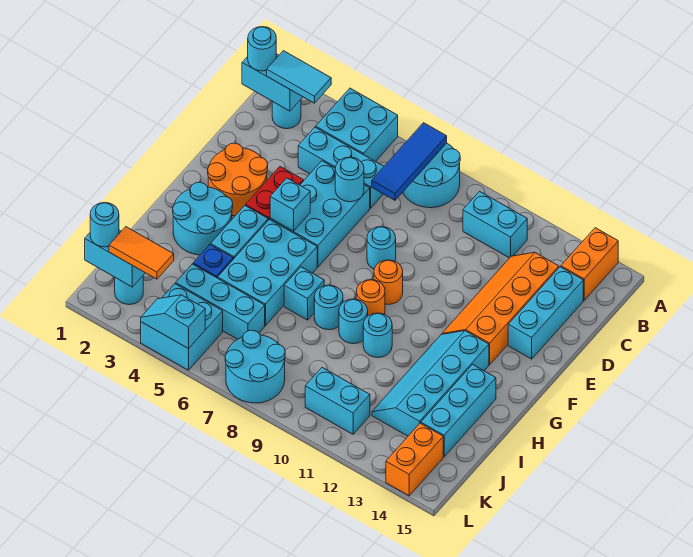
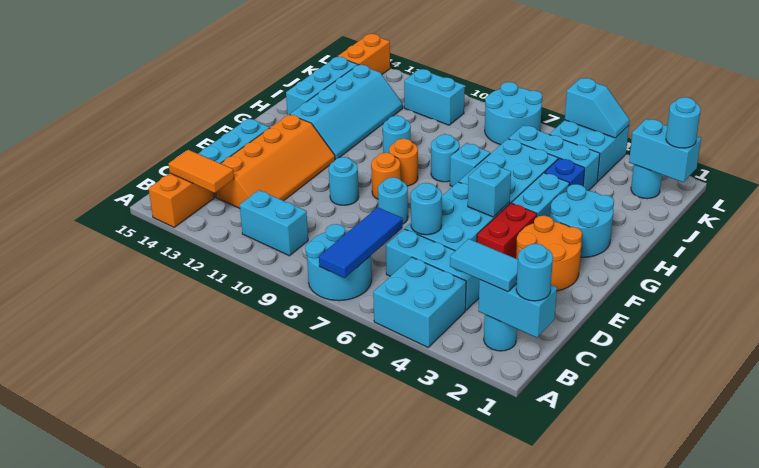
cyan round brick H9 level 1 -> cyan round brick E10 level 1
orange tile K2:K3 level 3 -> orange tile B13:B14 level 2

